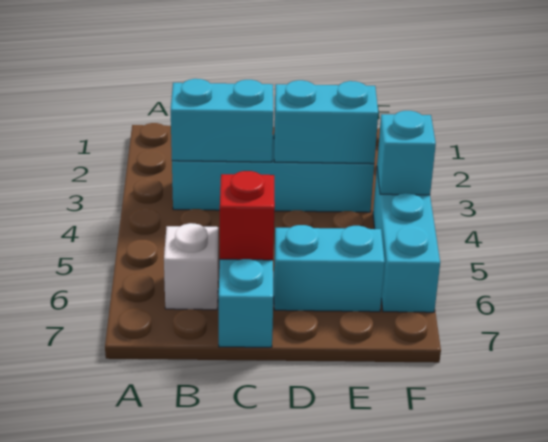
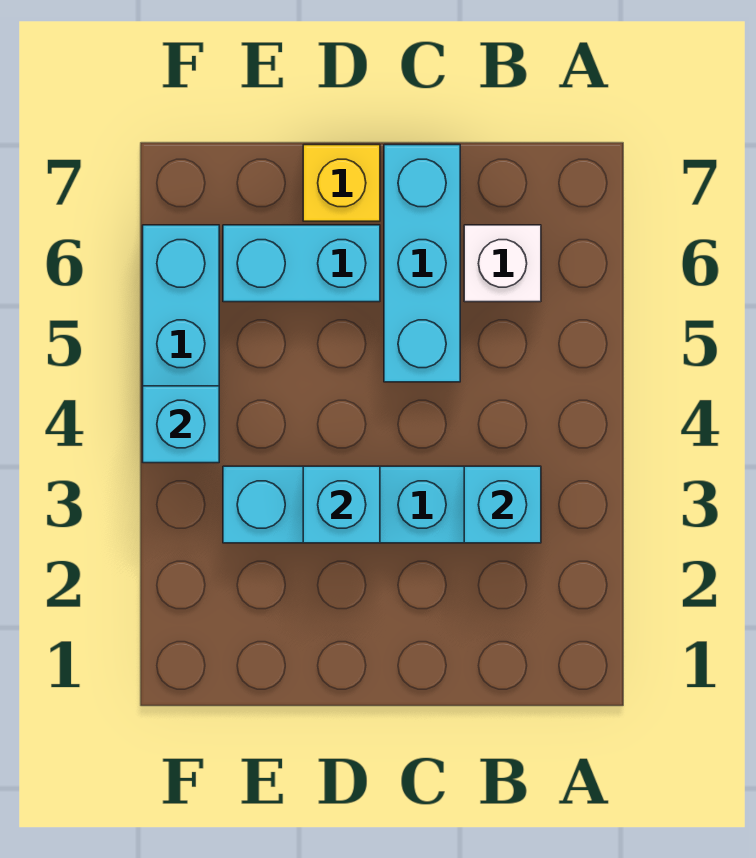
cyan brick B3:C3 level 2 -> cyan brick B3 level 2
red brick C6 level 2 -> none
cyan brick D3:E3 level 2 -> cyan brick D3 level 2
none -> yellow brick D7 level 1

